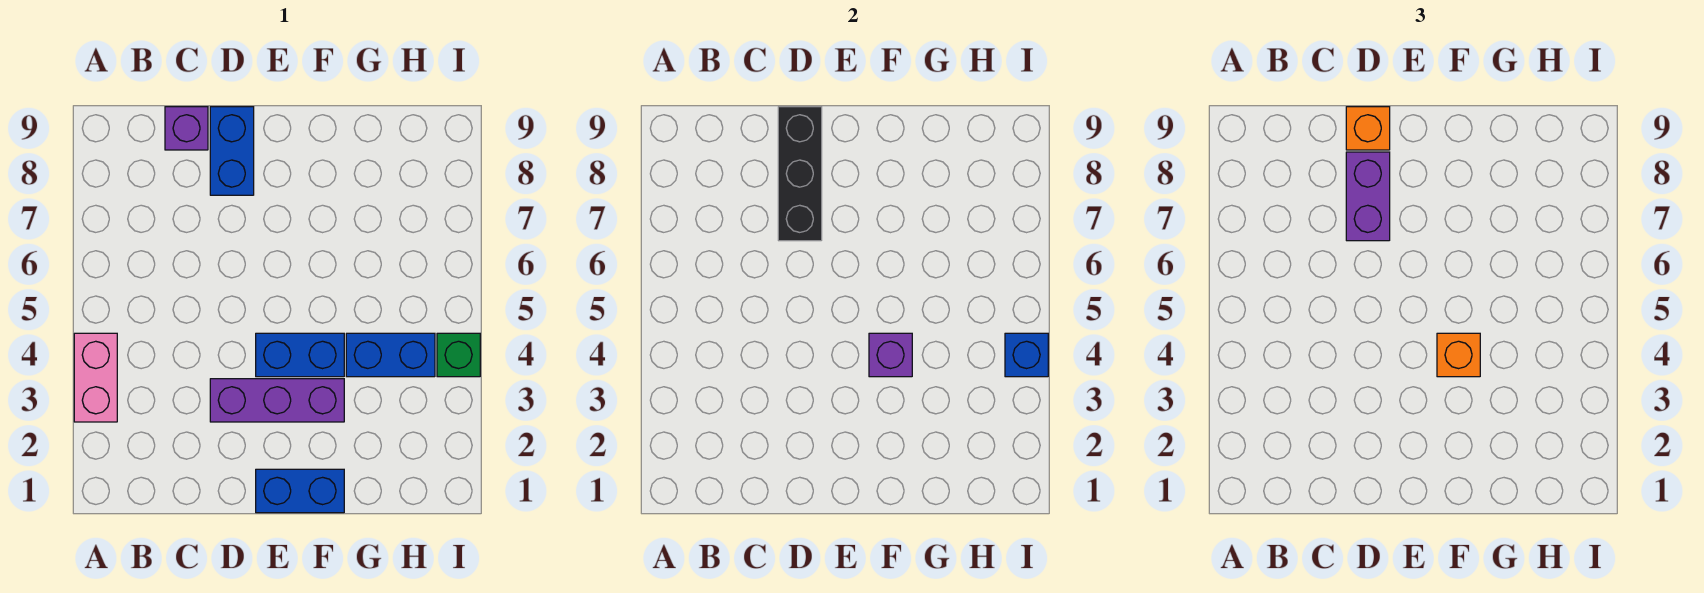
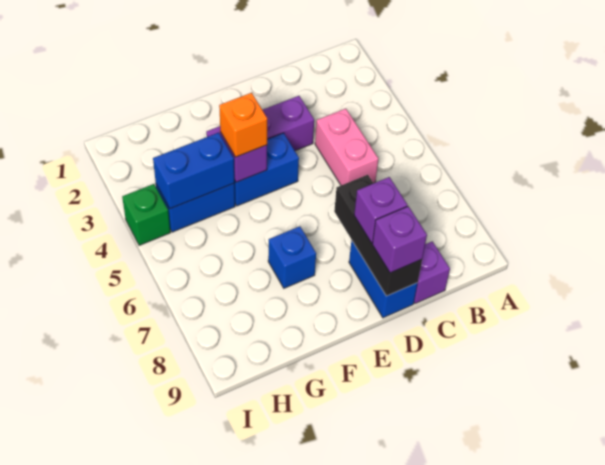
pink brick A3:A4 level 1 -> pink brick C4:C5 level 1
purple brick D7:D8 level 3 -> purple brick D8 level 3
orange brick D9 level 3 -> purple brick D9 level 3
blue brick E1:F1 level 1 -> blue brick G4:H4 level 2
blue brick I4 level 2 -> blue brick F7 level 1

